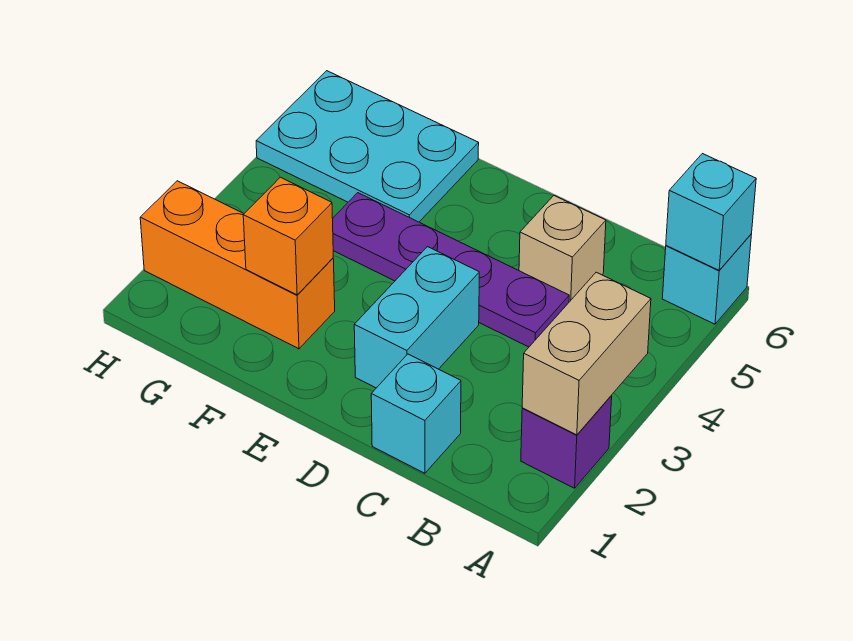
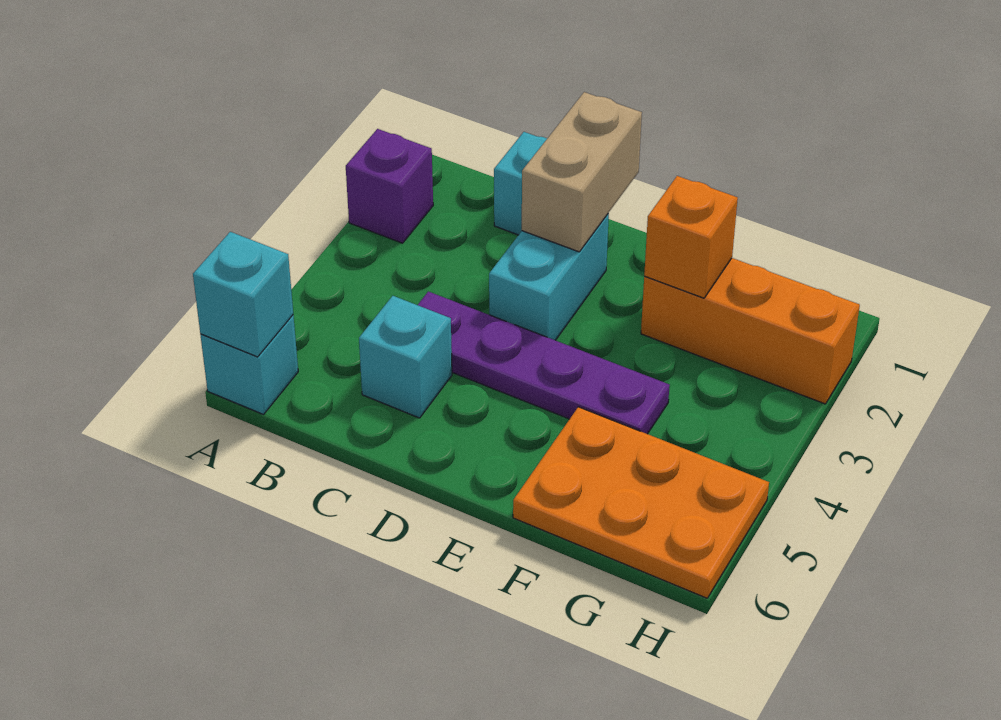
tan brick A2:A3 level 2 -> tan brick D1:D2 level 2
tan brick C5 level 1 -> cyan brick C5 level 1
cyan plate F5:H6 level 1 -> orange plate F5:H6 level 1

